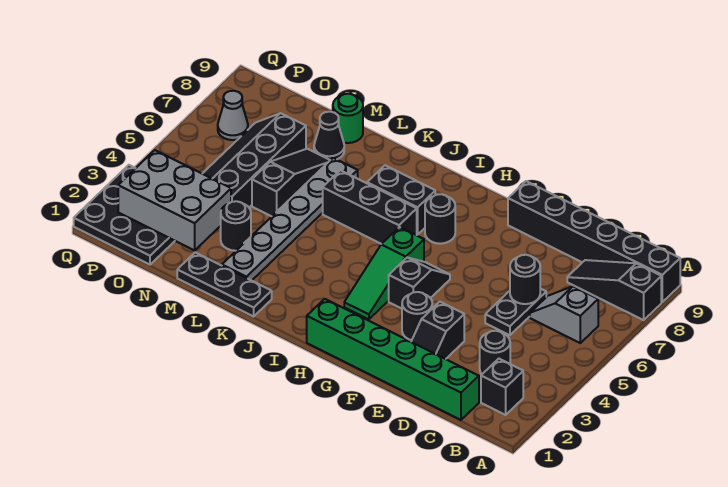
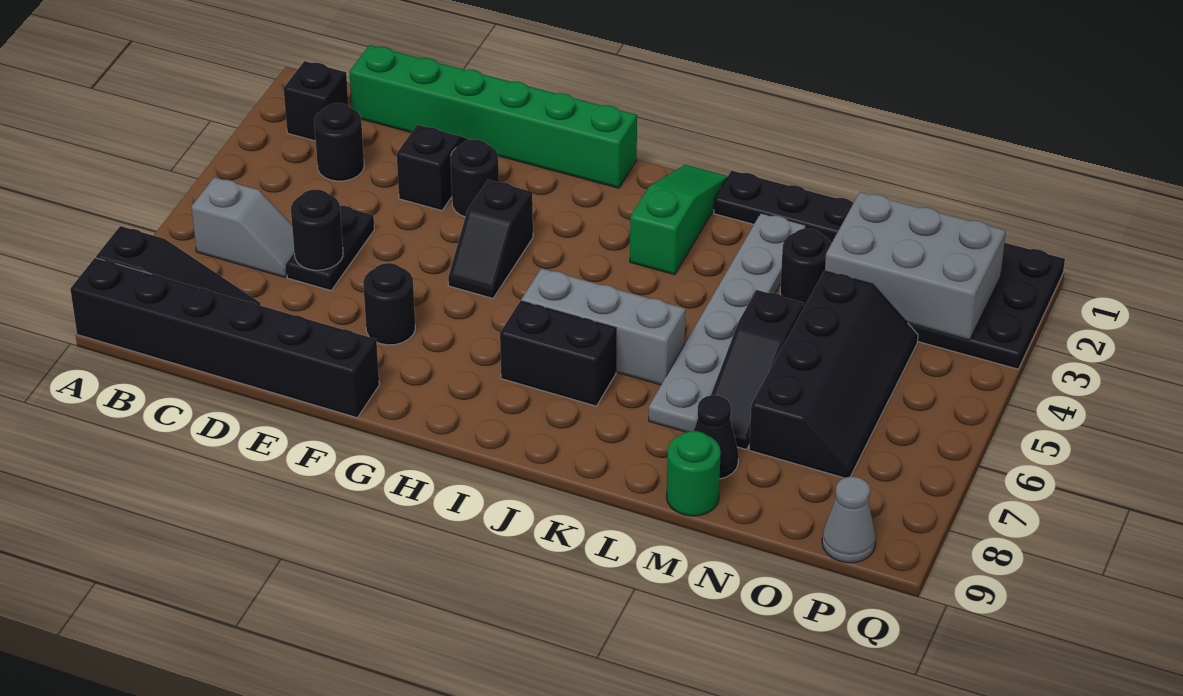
green slope H3:H5 level 1 top 5 -> green slope J1:J3 level 1 top 3
black round brick H7 level 1 -> black round brick F7 level 1
black brick I6:K6 level 1 -> grey brick I6:K6 level 1
grey cone P7 level 1 -> grey cone P9 level 1

